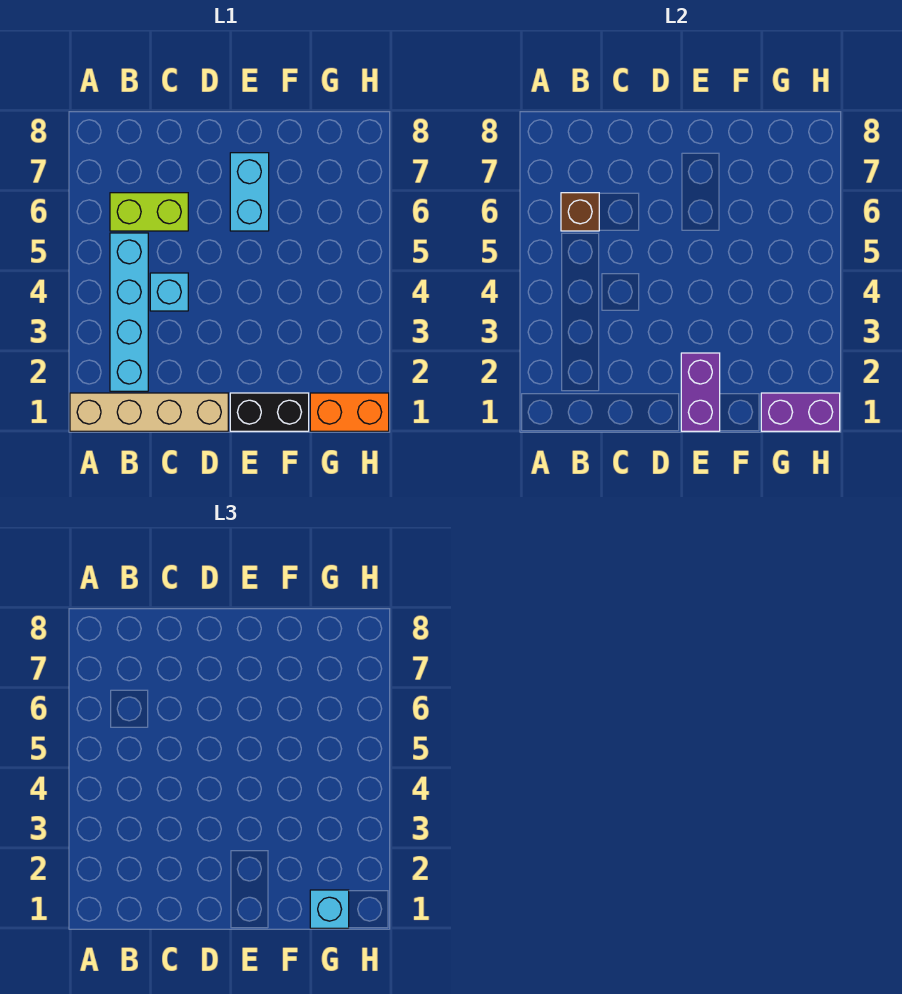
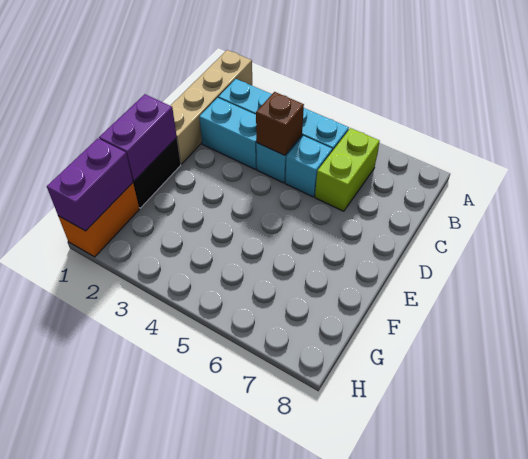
brown brick B6 level 2 -> brown brick C4 level 2
purple brick E1:E2 level 2 -> purple brick E1:F1 level 2
cyan brick E6:E7 level 1 -> cyan brick C2:C3 level 1
cyan brick G1 level 3 -> cyan brick C5 level 1

